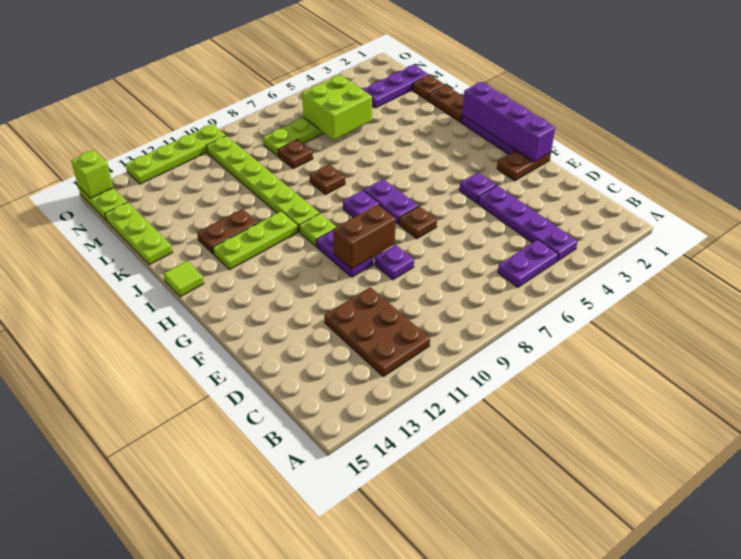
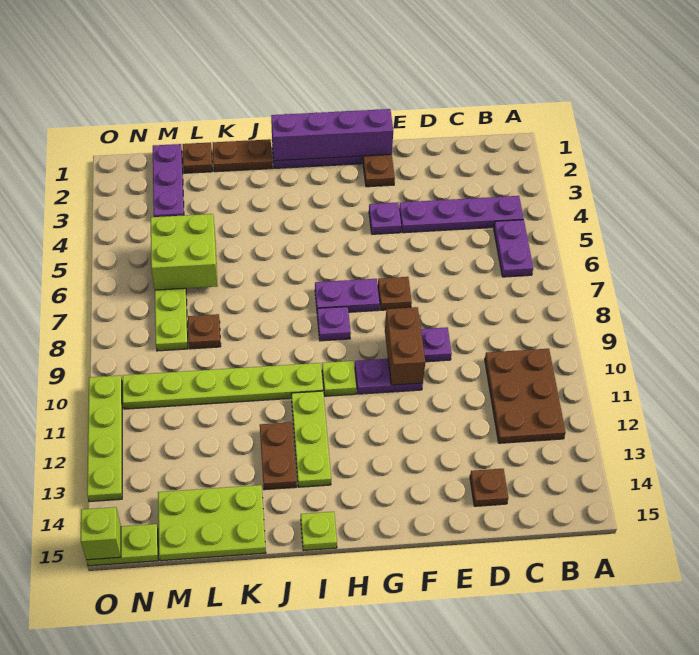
brown plate B11:D12 level 1 -> brown plate B10:C12 level 1
lime tile I15 level 1 -> lime plate I15 level 1
brown plate J8 level 1 -> brown plate D14 level 1
lime plate K15:M15 level 1 -> lime plate K14:M15 level 1

